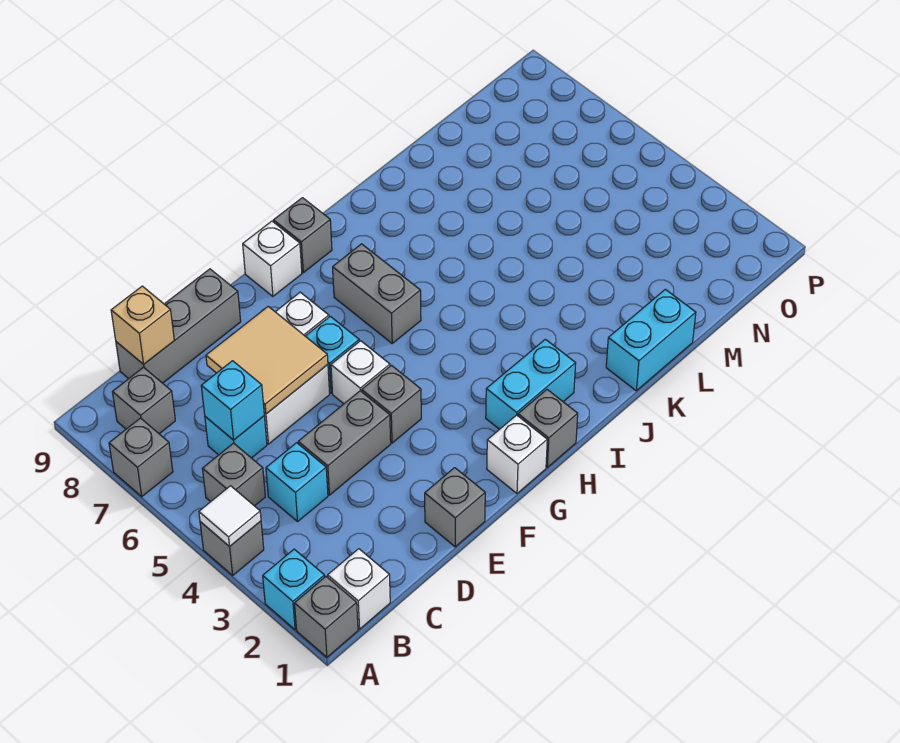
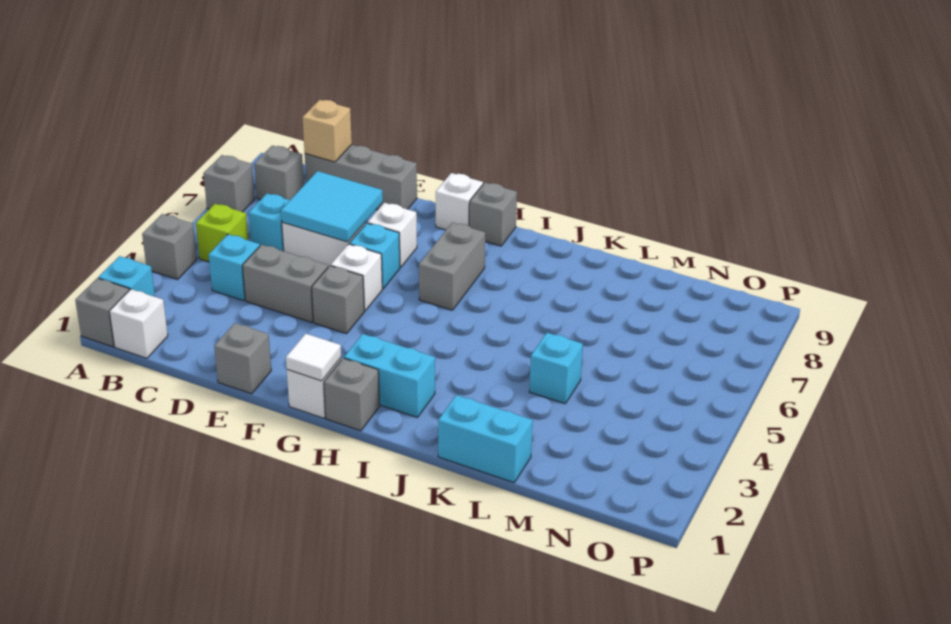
white tile A4 level 2 -> white tile G1 level 2
grey brick B5 level 1 -> lime brick B5 level 1
cyan brick C6 level 2 -> cyan brick L4 level 1
tan tile D6:E7 level 2 -> cyan tile D6:E7 level 2

